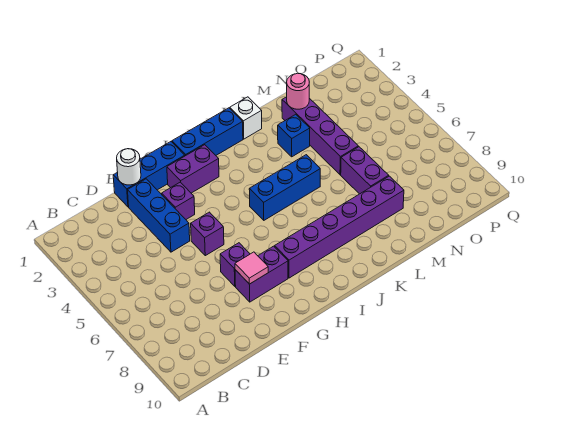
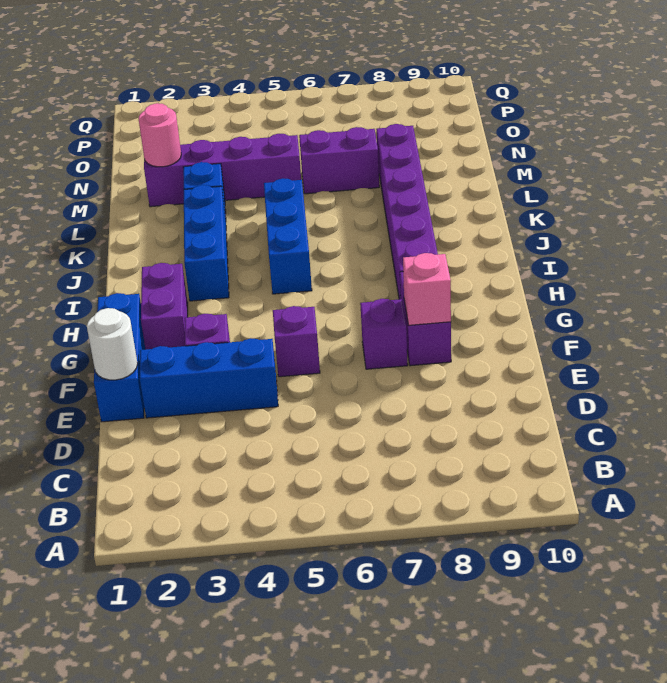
pink tile F8 level 2 -> pink brick F8 level 2
blue brick H1:J1 level 1 -> blue brick I3:K3 level 1
white brick K1 level 1 -> none

